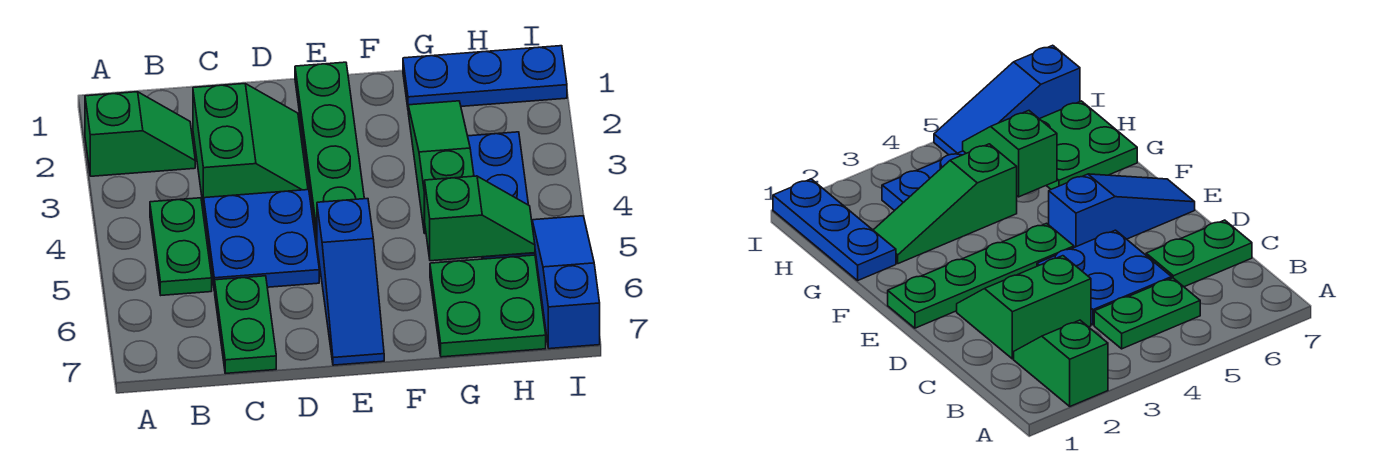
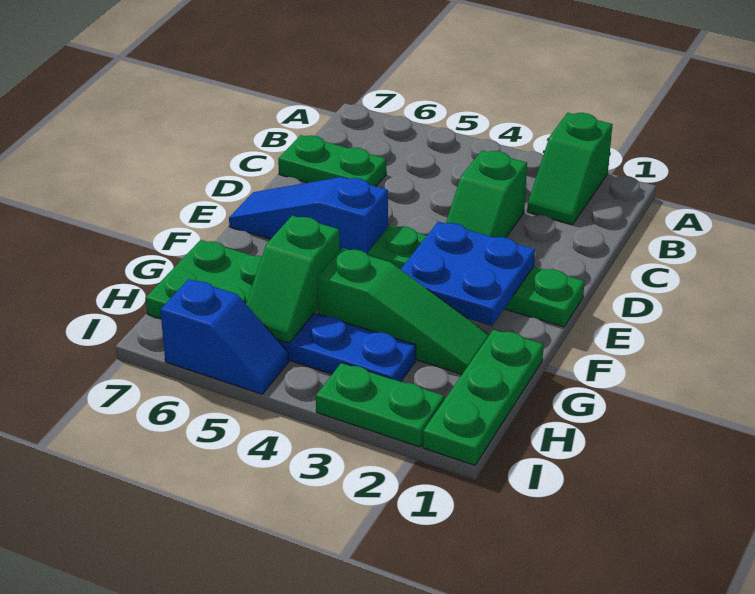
green plate B4:B5 level 1 -> green plate I2:I3 level 1
green slope C2:D3 level 1 top C -> green slope C3:D3 level 1 top C
blue plate C4:D5 level 1 -> blue plate E2:F3 level 2
blue plate G1:I1 level 1 -> green plate G1:I1 level 1
blue slope I5:I7 level 1 top 7 -> blue slope I5:I6 level 1 top 6

